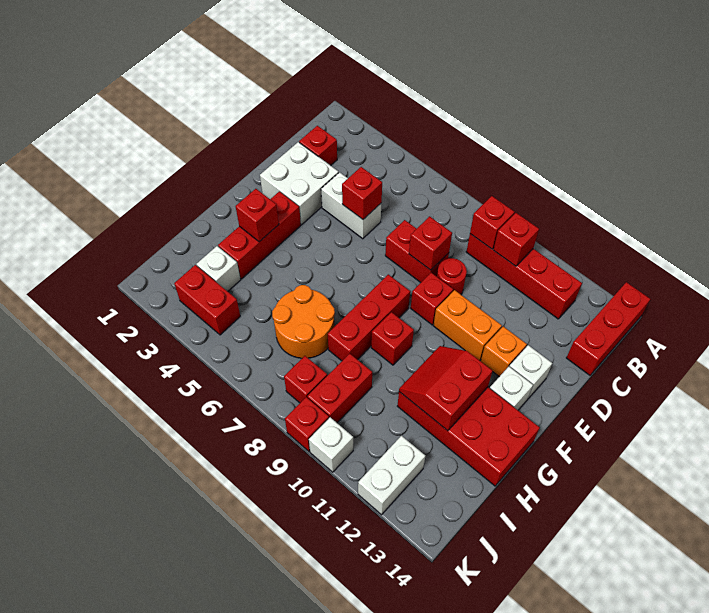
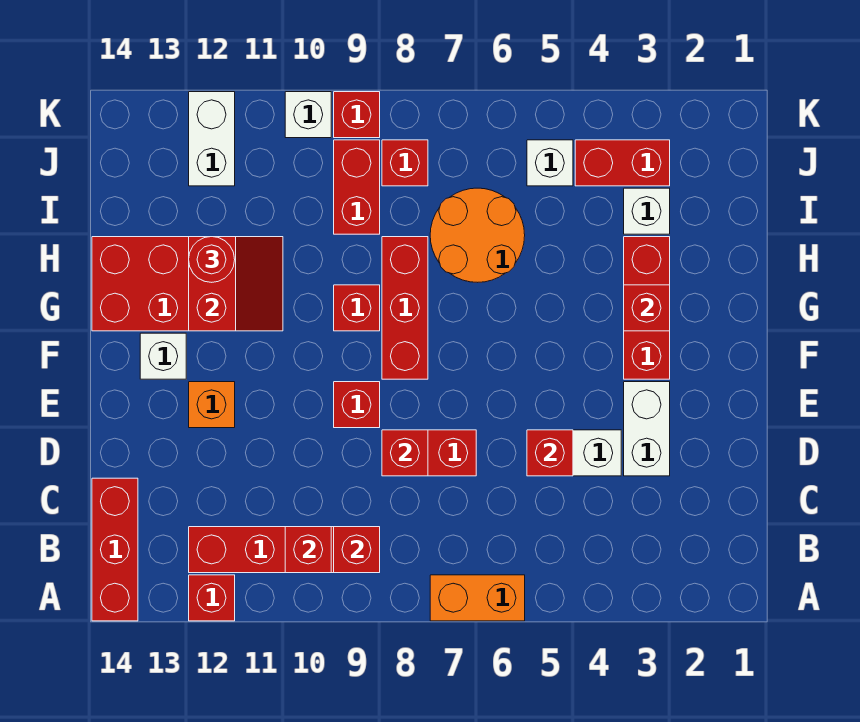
red brick C2 level 1 -> red brick A12 level 1
white brick D2:E3 level 1 -> white brick D3:E3 level 1
red round brick D9 level 1 -> red round brick H12 level 3
orange brick E10:E11 level 1 -> orange brick A6:A7 level 1
white brick E13 level 1 -> white brick J5 level 1

